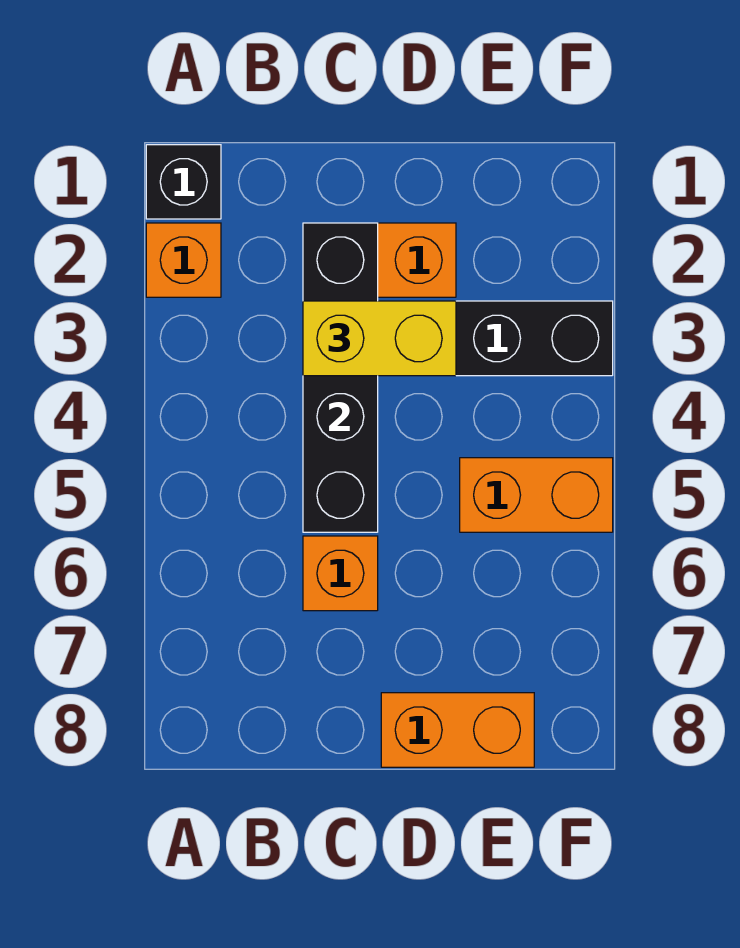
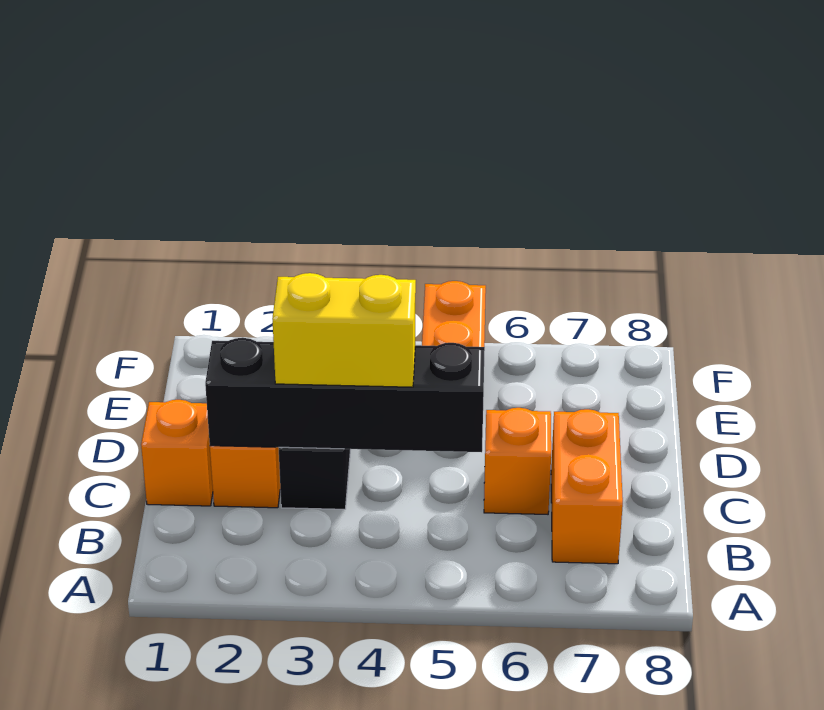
black brick A1 level 1 -> none
orange brick A2 level 1 -> orange brick C1 level 1
yellow brick C3:D3 level 3 -> yellow brick C3:C4 level 3
orange brick D8:E8 level 1 -> orange brick B7:C7 level 1

